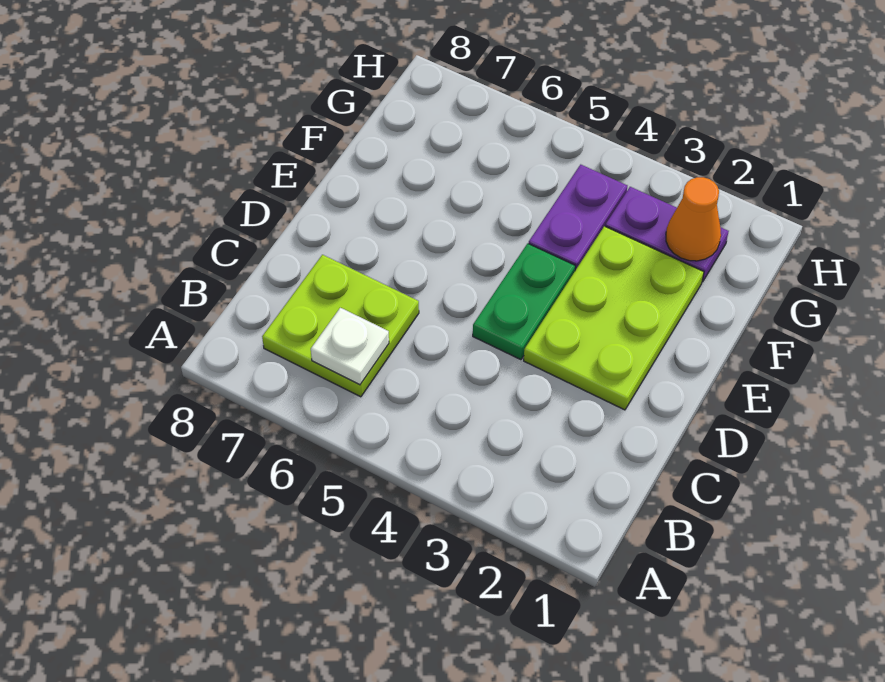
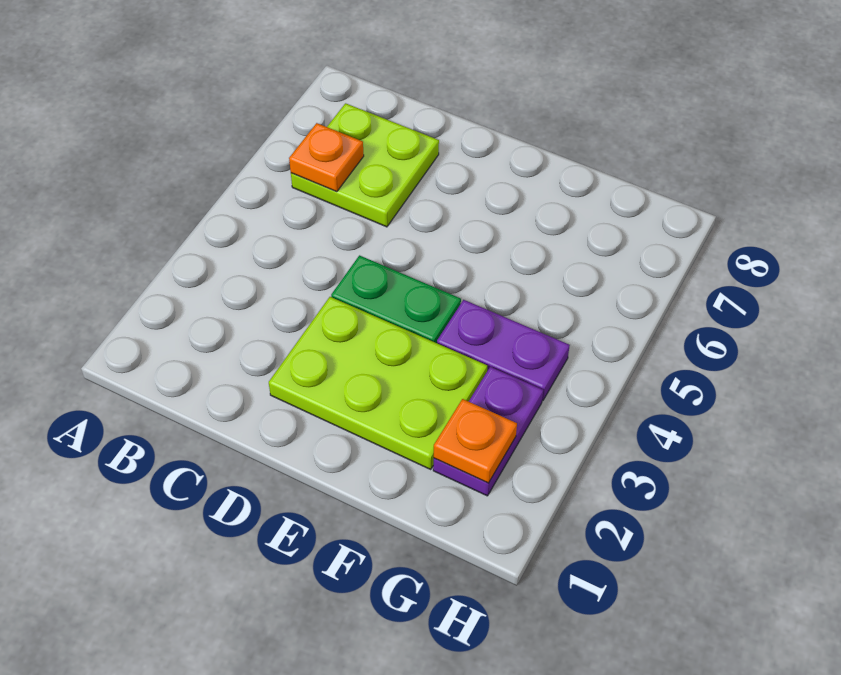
white plate B6 level 2 -> orange plate B6 level 2
orange cone G2 level 2 -> orange plate G2 level 2

